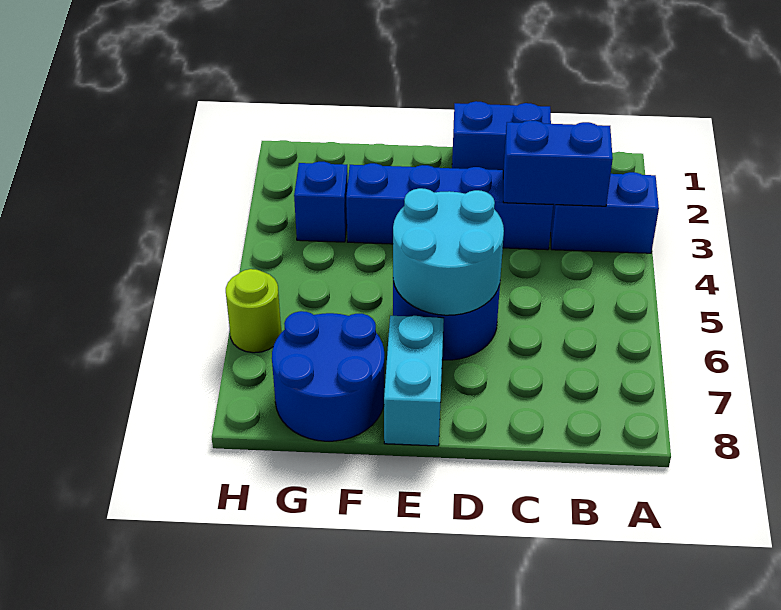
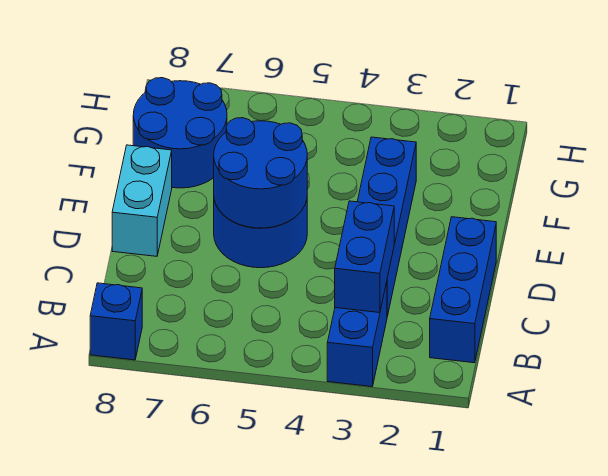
blue brick C1:D1 level 1 -> blue brick B1:D1 level 1
cyan round brick D5:E6 level 2 -> blue round brick D5:E6 level 2
cyan brick E7:E8 level 1 -> cyan brick D8:E8 level 1
blue brick G3 level 1 -> blue brick A8 level 1
lime round brick H6 level 1 -> none

